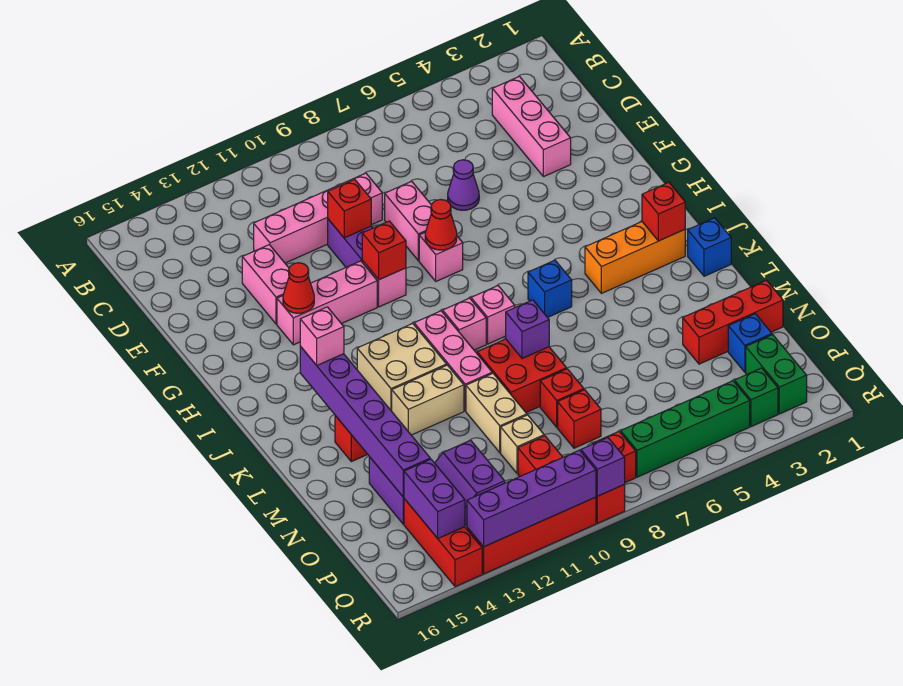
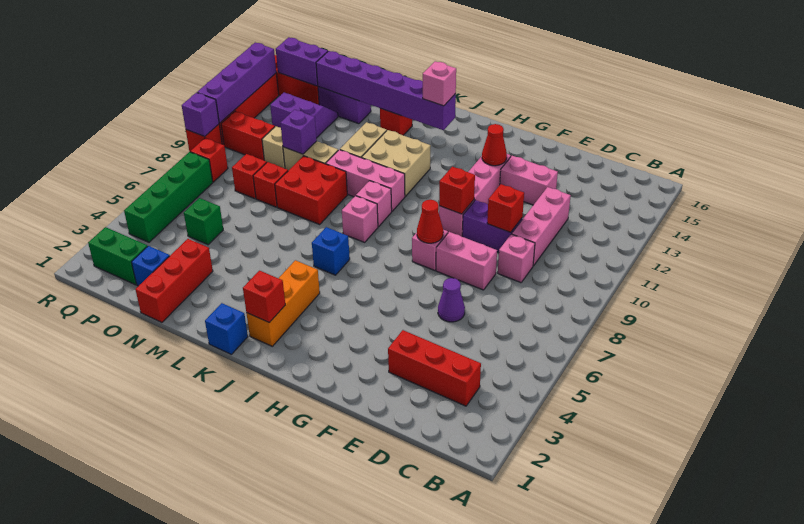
pink brick C3:E3 level 1 -> red brick C3:E3 level 1
purple brick L8 level 2 -> purple brick N10 level 2
green brick Q3 level 1 -> green brick O5 level 1

